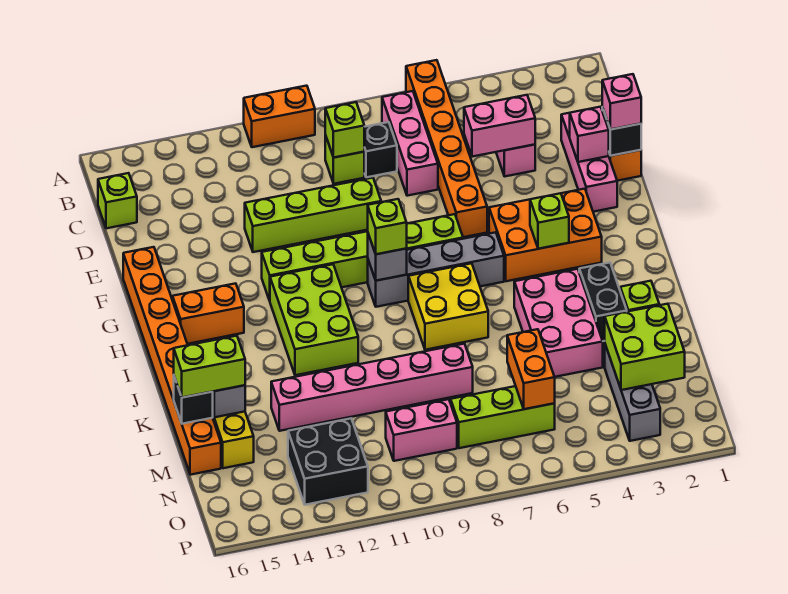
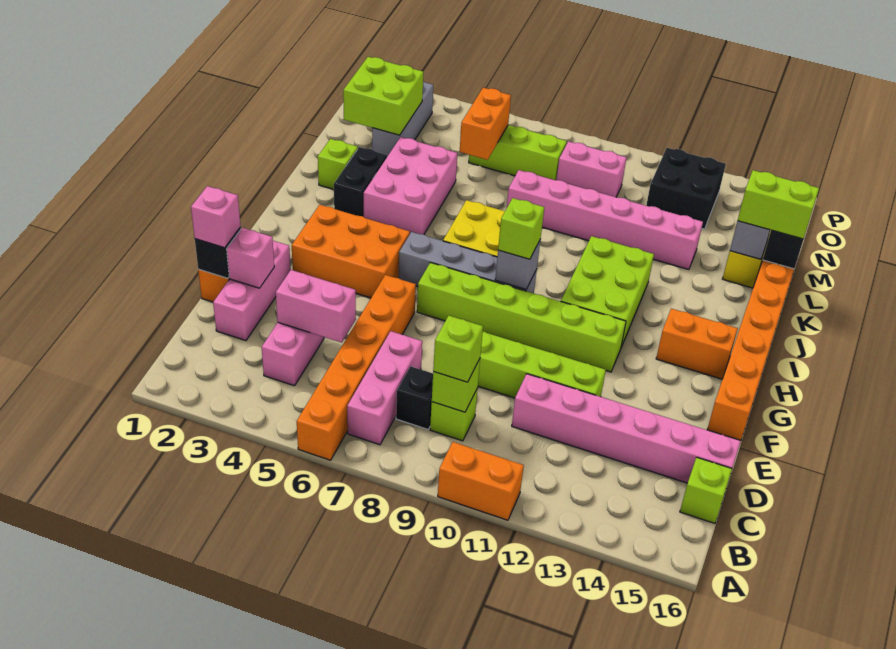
none -> pink brick D11:D16 level 1
lime brick H4 level 2 -> lime brick C9 level 3

